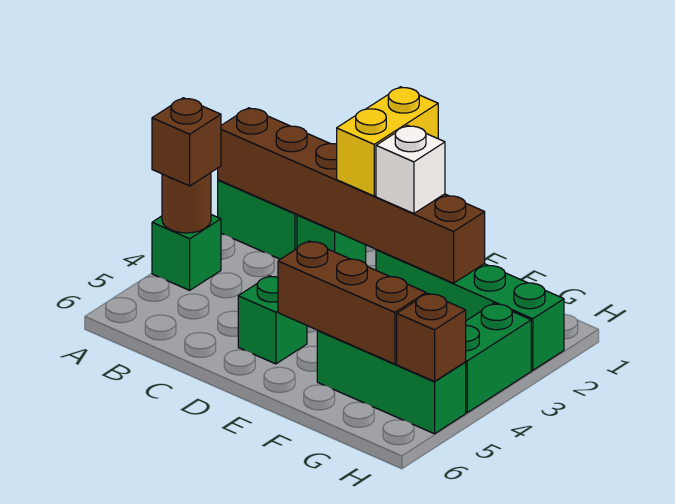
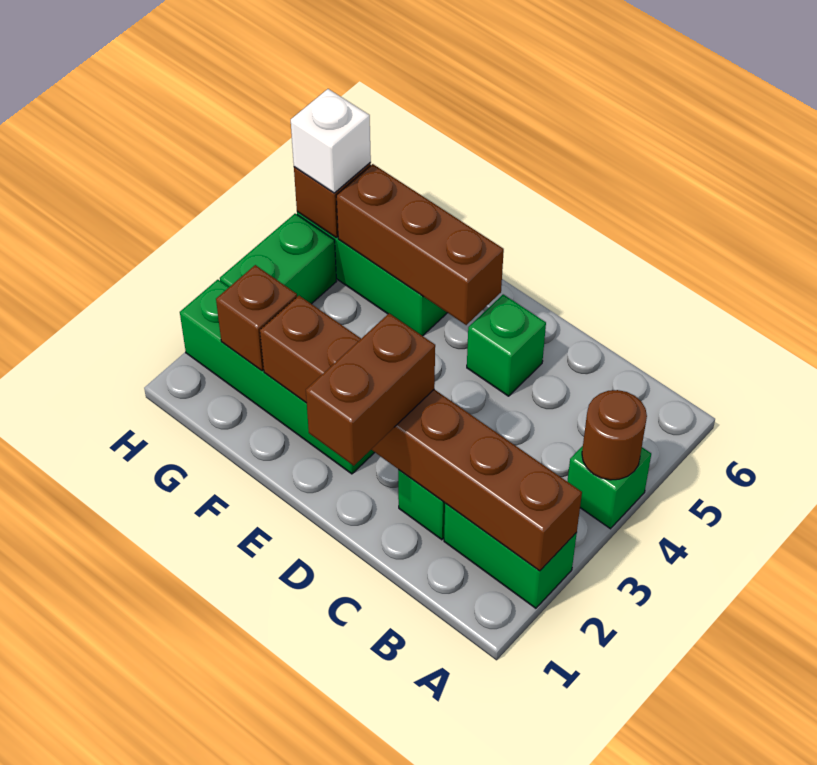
brown brick A4 level 3 -> brown brick G2 level 2
yellow brick D1:D2 level 3 -> brown brick D1:D2 level 3
white brick E2 level 3 -> white brick H5 level 3

